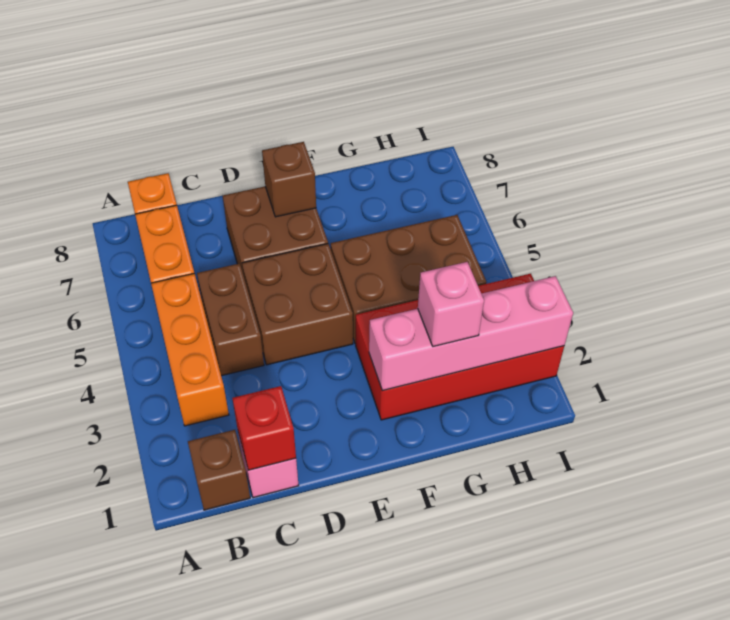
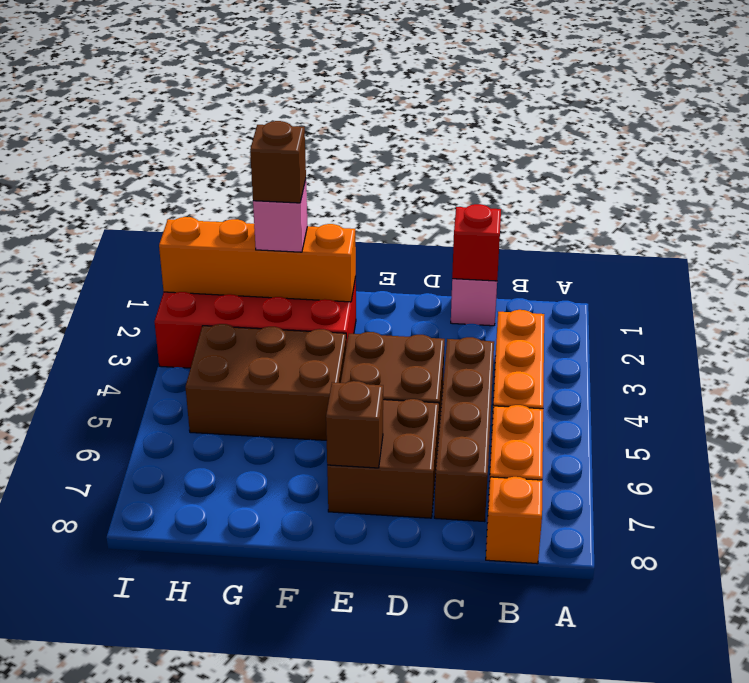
brown brick B1 level 1 -> brown brick G2 level 4
brown brick C4:C5 level 1 -> brown brick C4:C7 level 1
pink brick F2:I2 level 2 -> orange brick F2:I2 level 2

